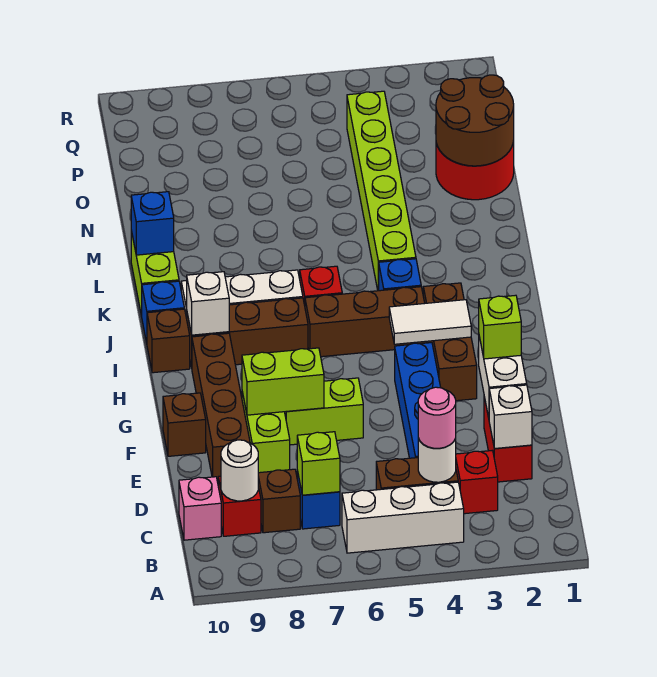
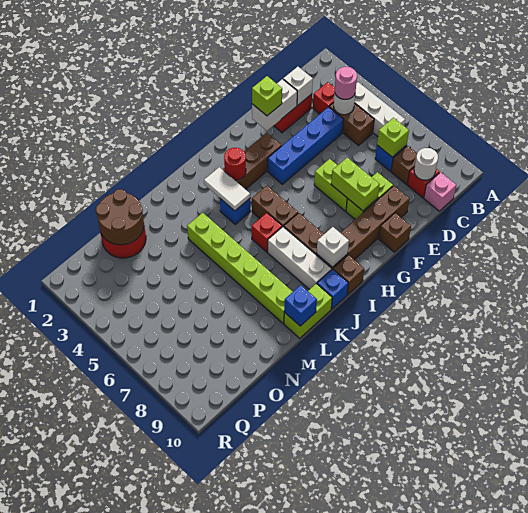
white tile H3:H4 level 2 -> white tile J3:J4 level 2
none -> red round brick I3 level 2
brown brick I4:I6 level 1 -> brown brick I5:I6 level 1
lime brick K4:P4 level 1 -> lime brick L4:L9 level 1

